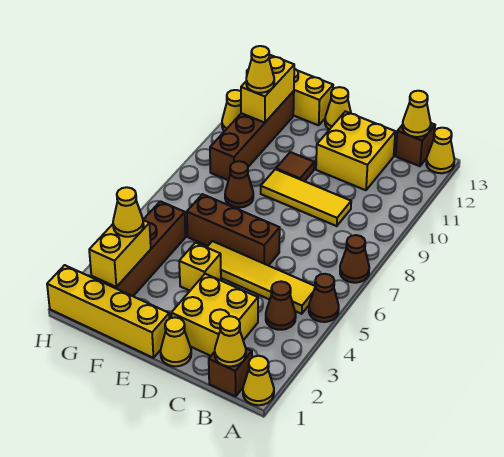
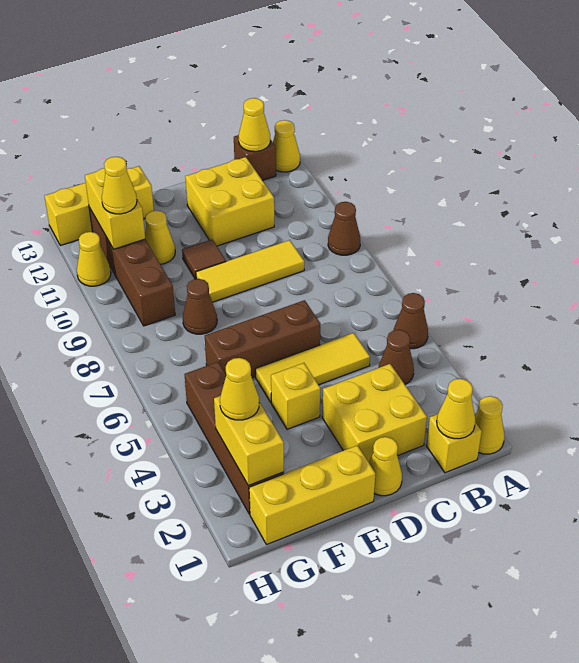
brown cone A7 level 1 -> brown cone A9 level 1
brown brick B1 level 1 -> yellow brick B1 level 1
yellow tile B5:E5 level 1 -> yellow tile C5:E5 level 1
yellow brick E1:H1 level 1 -> yellow brick E1:G1 level 1
yellow cone E13 level 1 -> yellow cone F11 level 1

